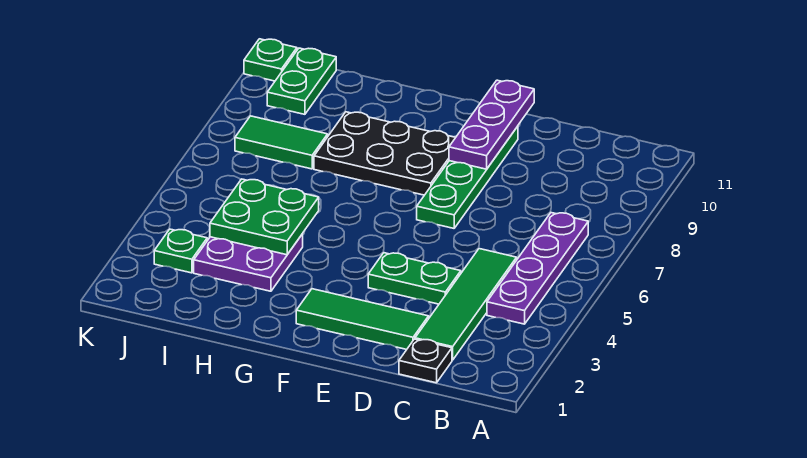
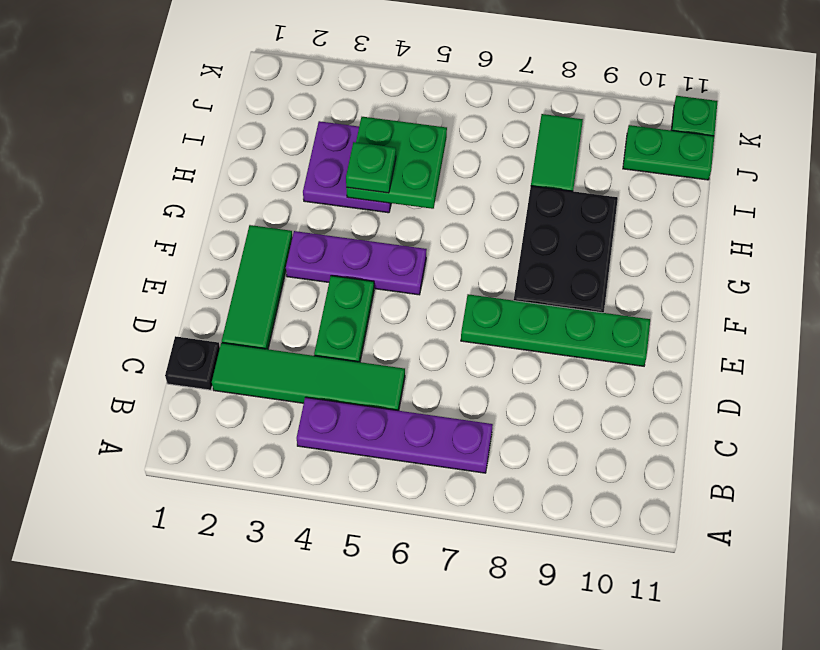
purple plate E9:E11 level 2 -> purple plate F3:F5 level 1
green plate J3 level 1 -> green plate H4 level 3

